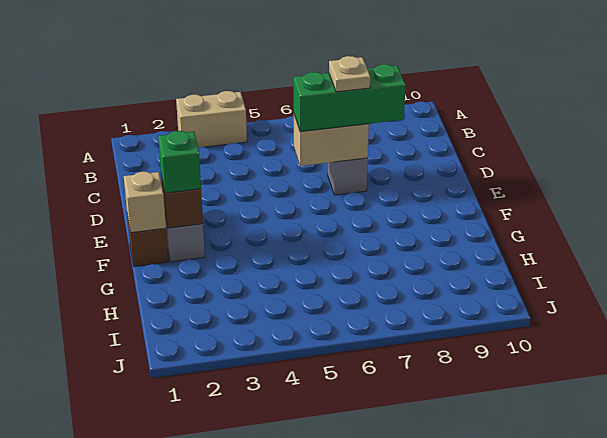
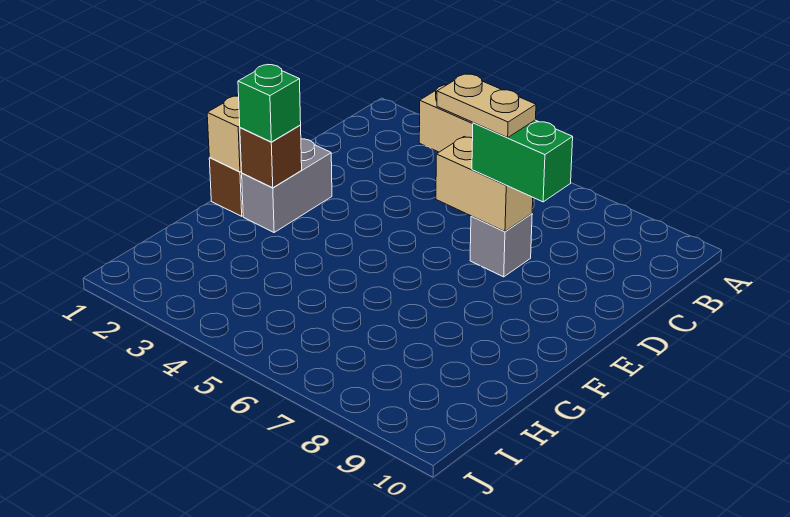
green brick D6:D8 level 3 -> green brick D7:D8 level 3
tan plate D7 level 4 -> tan plate D6:D7 level 4

